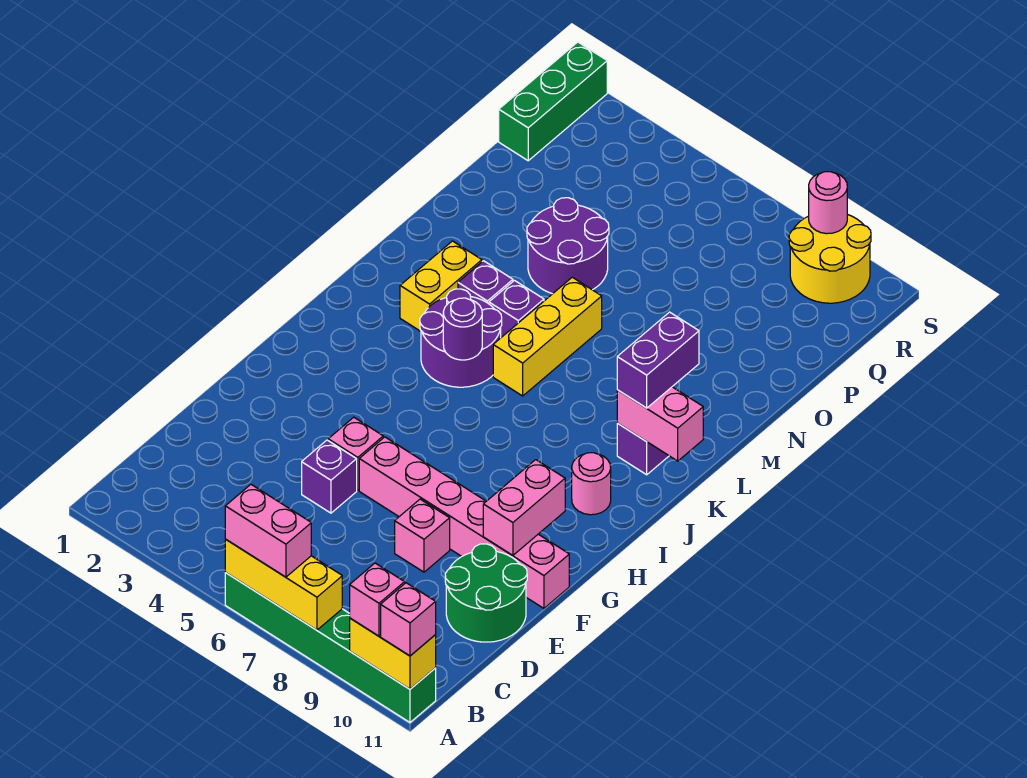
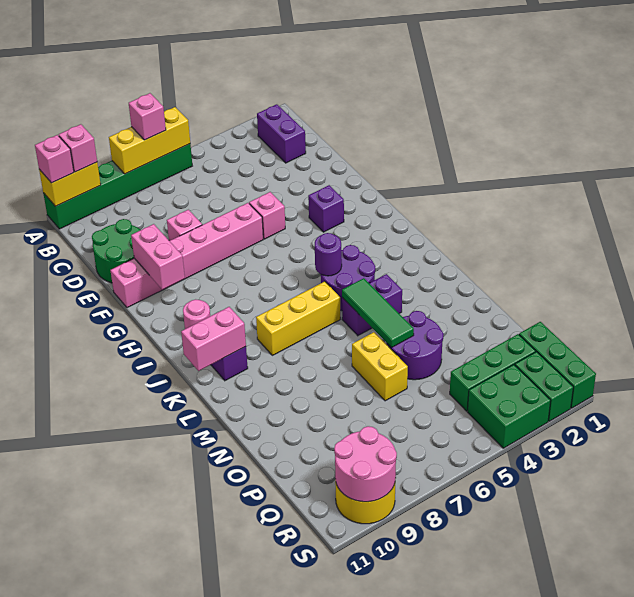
pink brick A6:A7 level 3 -> pink brick A7 level 3
purple brick E5 level 1 -> purple brick G3 level 1
yellow brick K3:L3 level 1 -> yellow brick N6:O6 level 1
yellow brick K6:M6 level 1 -> yellow brick K6:K8 level 1
purple brick K10:L10 level 3 -> purple brick B2:C2 level 1
none -> green tile L5:N5 level 2
none -> green brick Q2:Q4 level 1
none -> green brick R2:S2 level 1
none -> green brick R3:S4 level 1
pink round brick S9 level 2 -> pink round brick R9:S10 level 2

